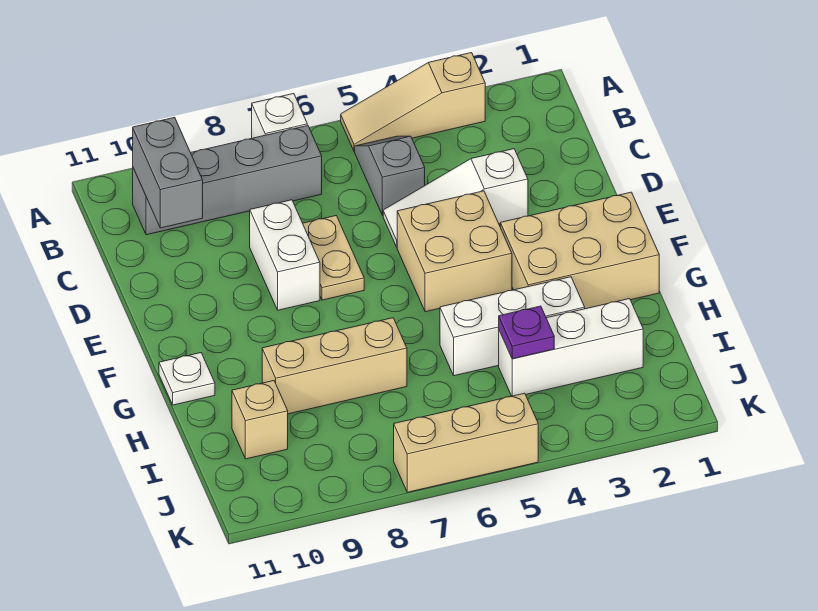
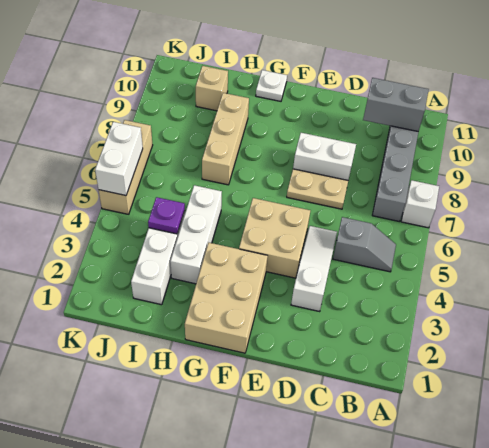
tan slope A3:A5 level 1 top 3 -> none
none -> white brick K5:K6 level 2

